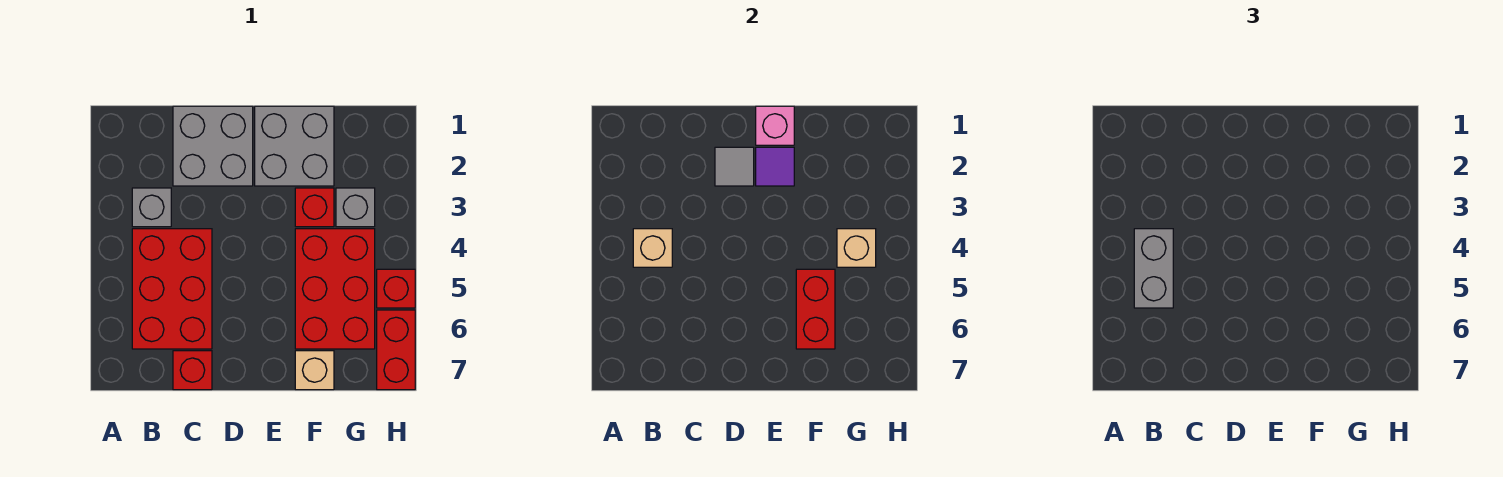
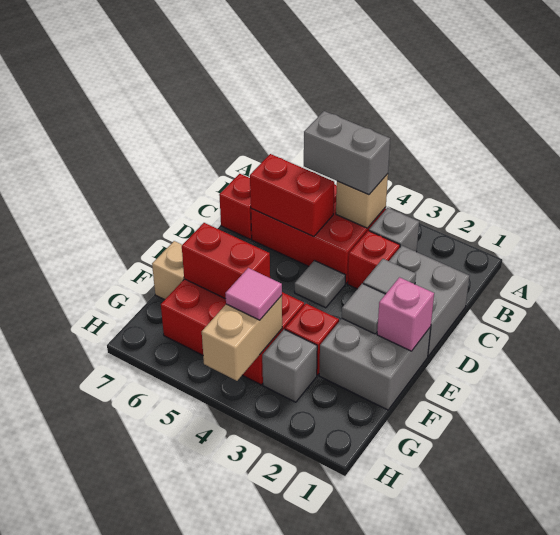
none -> grey tile D4 level 1
purple tile E2 level 2 -> grey tile E2 level 2
tan brick G4 level 2 -> tan brick G4:H4 level 2
none -> pink tile G4 level 3
red brick H5 level 1 -> red brick C3 level 1
red brick H6:H7 level 1 -> red brick C5:C6 level 2

